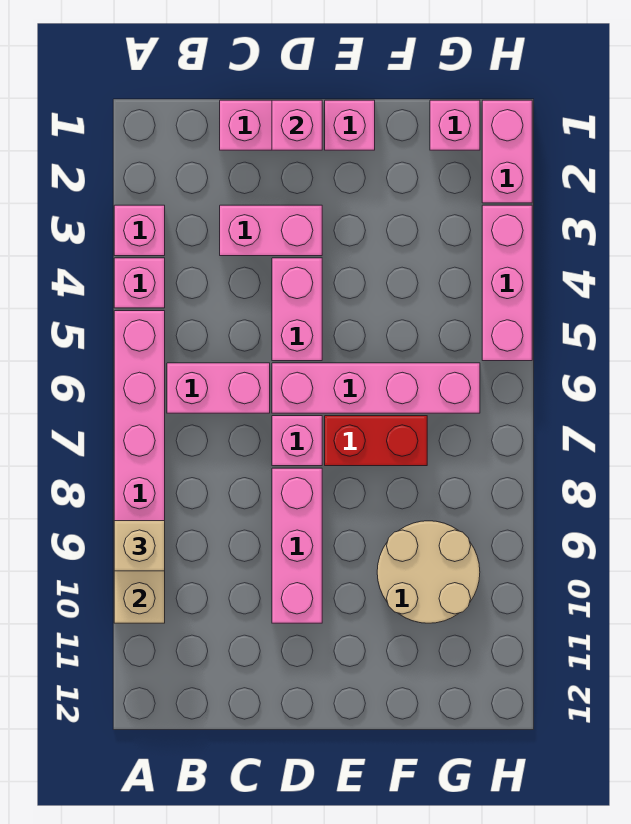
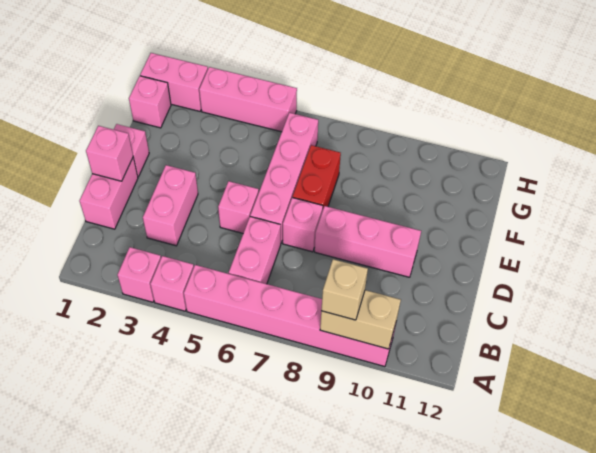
pink brick D4:D5 level 1 -> pink brick D5 level 1
tan round brick F9:G10 level 1 -> none

